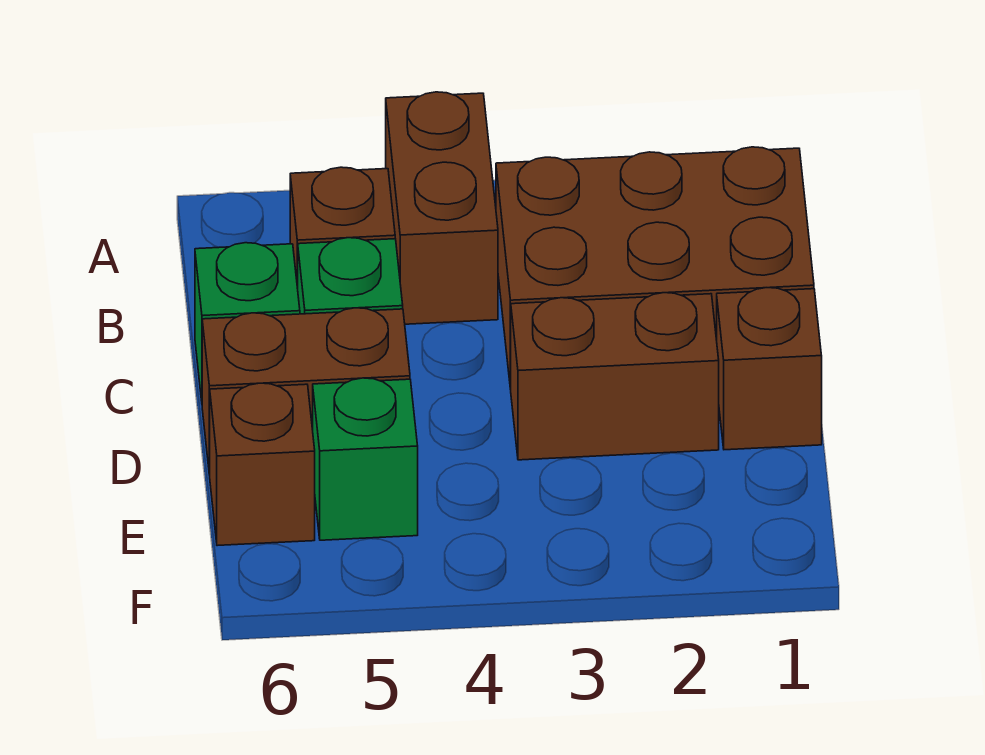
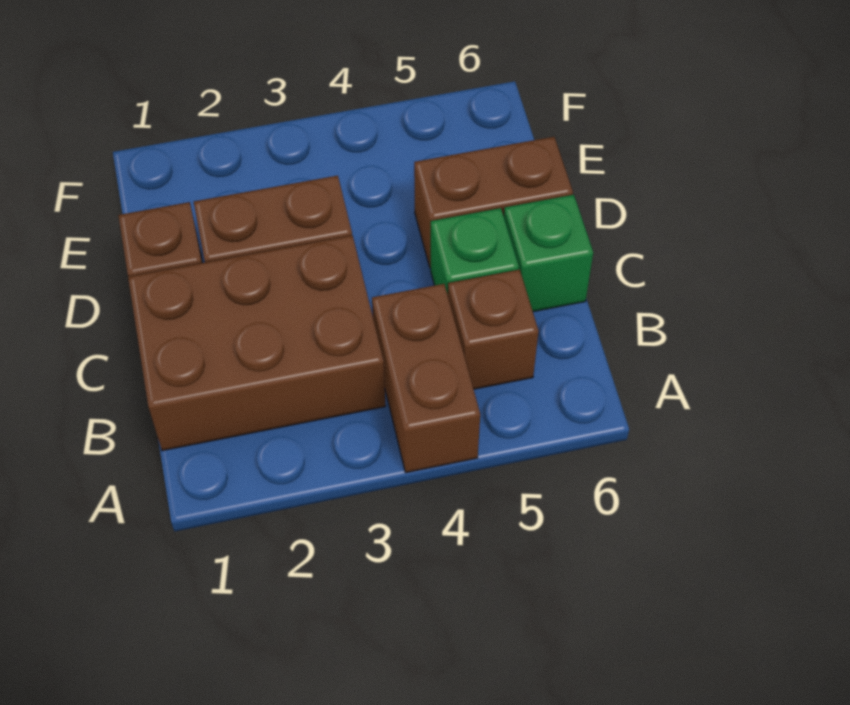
green brick E5 level 1 -> none
brown brick E6 level 1 -> none

